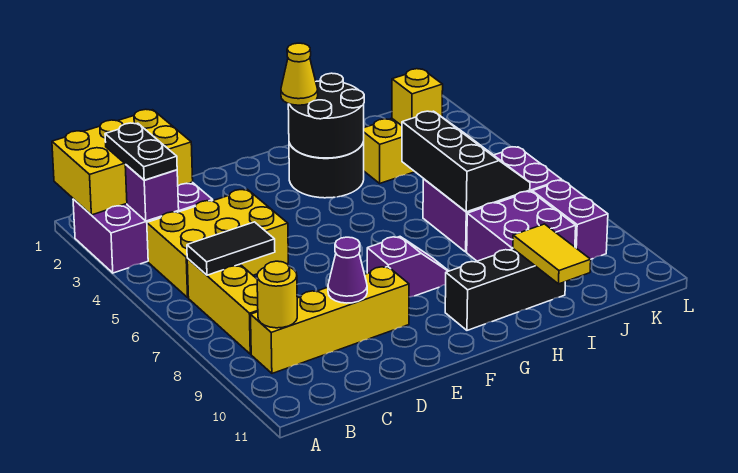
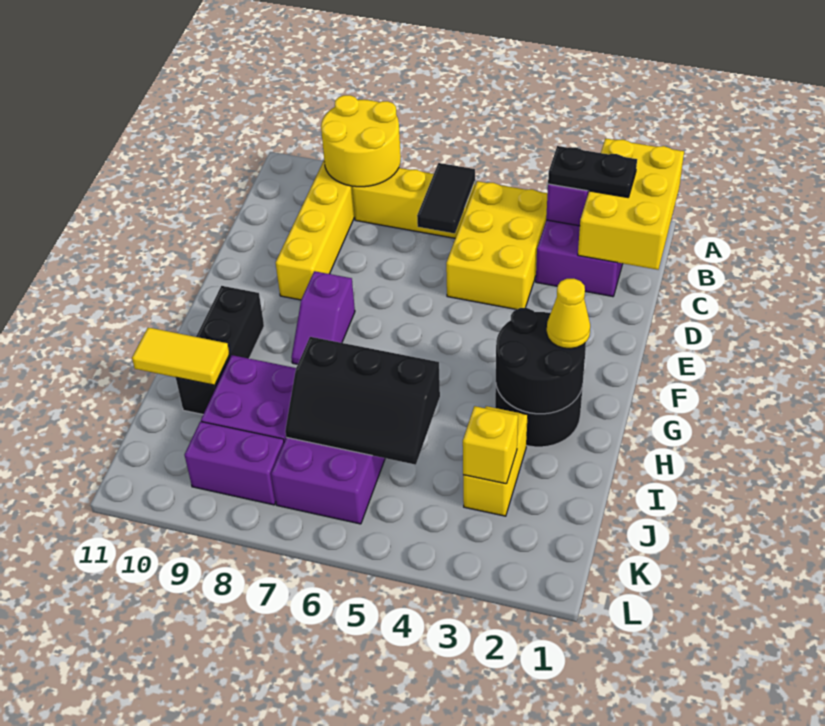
yellow round brick B9 level 2 -> yellow round brick A8:B9 level 2
purple cone D9 level 2 -> none

